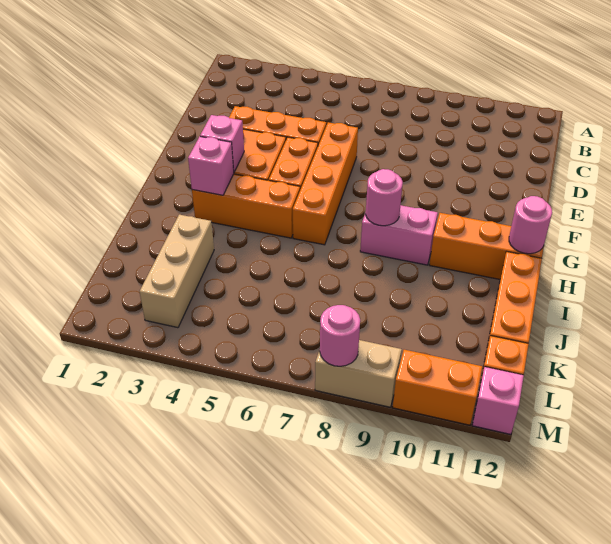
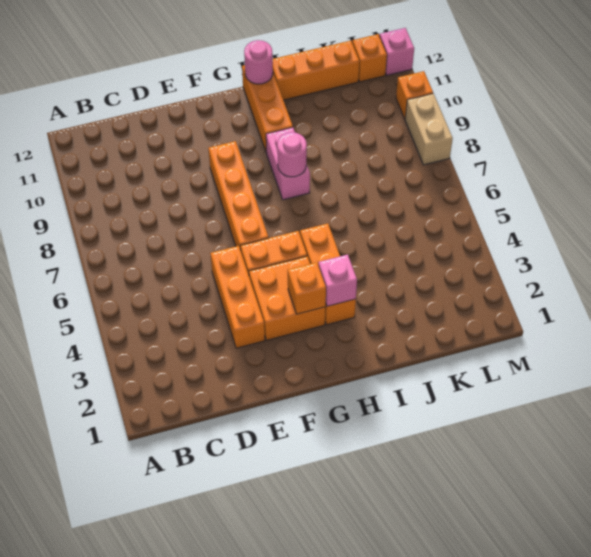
orange brick E6:H6 level 1 -> orange brick F6:F9 level 1
pink brick G3 level 2 -> orange brick G3 level 2
tan brick J3:L3 level 1 -> none
pink round brick M8 level 2 -> none
orange brick M10:M11 level 1 -> orange brick M10 level 1

